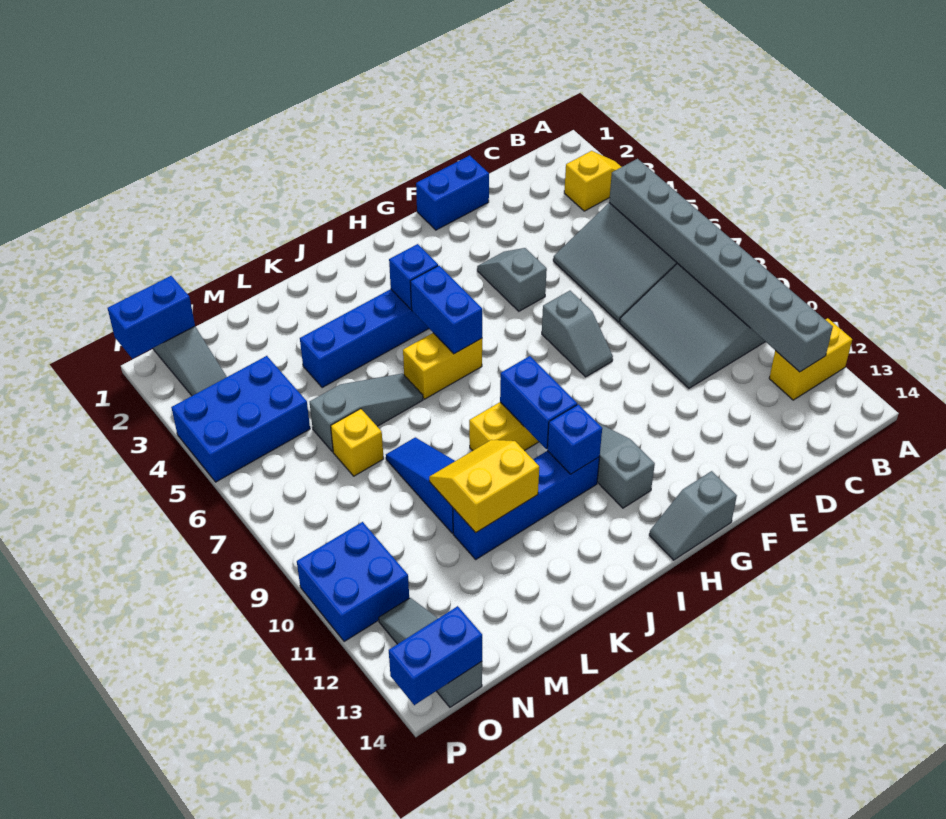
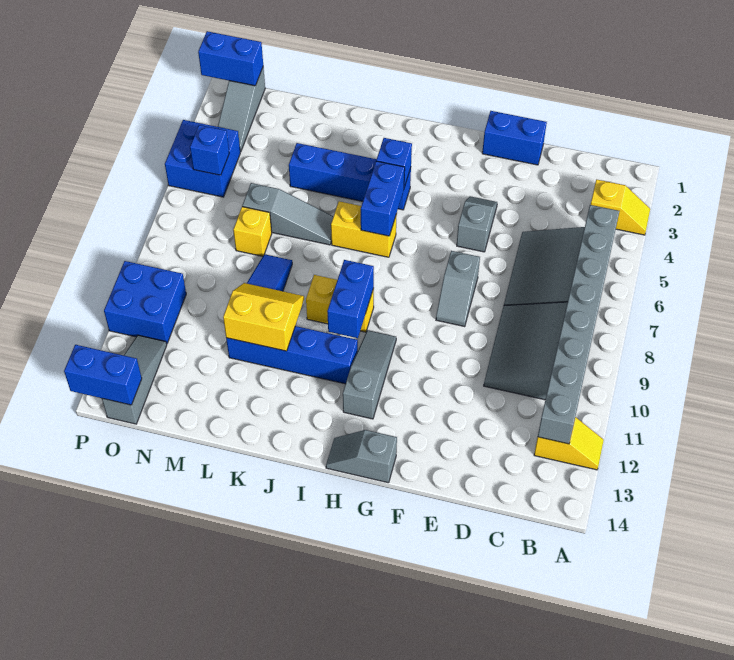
yellow brick A12:B12 level 1 -> yellow slope A12:B12 level 1 top B
blue brick I11 level 2 -> blue brick O5 level 2
blue brick N4:P5 level 1 -> blue brick O4:P5 level 1

